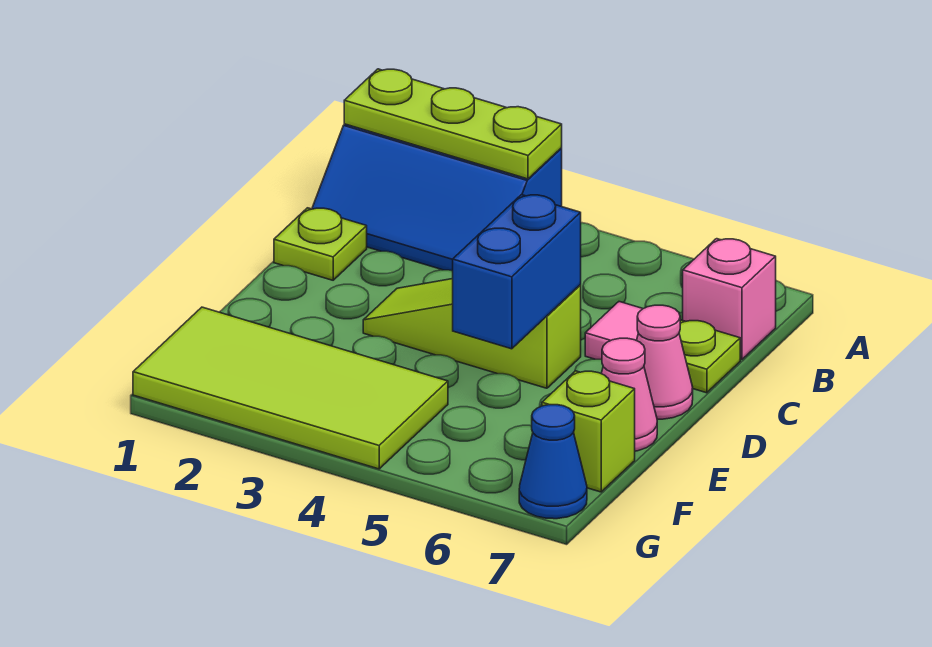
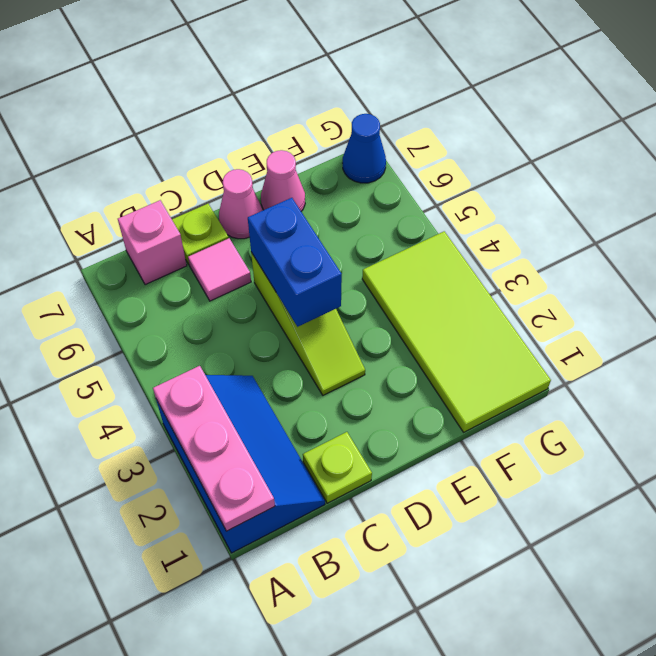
lime plate A1:A3 level 2 -> pink plate A1:A3 level 2
blue brick D5:E5 level 2 -> blue brick D4:D5 level 2
lime brick F7 level 1 -> none

